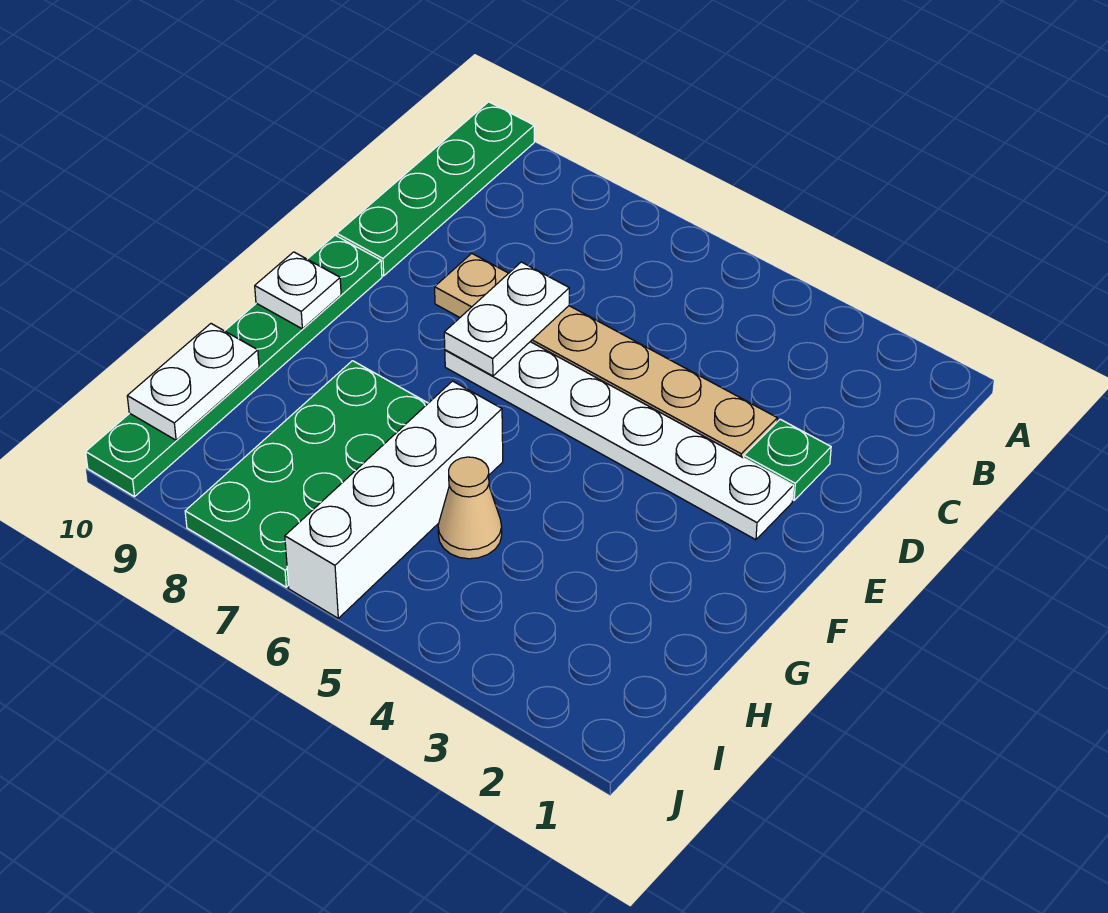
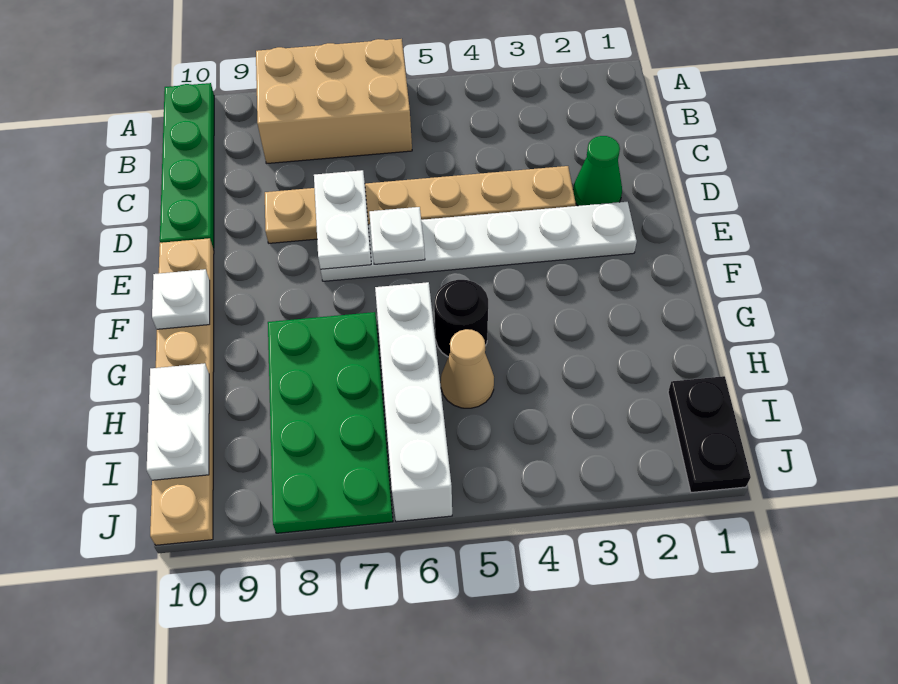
none -> tan brick A6:B8 level 1
green plate D2 level 1 -> green cone D2 level 1
none -> white plate E6 level 2
green plate E10:J10 level 1 -> tan plate E10:J10 level 1
none -> black round brick G5 level 1
none -> black plate I1:J1 level 1

